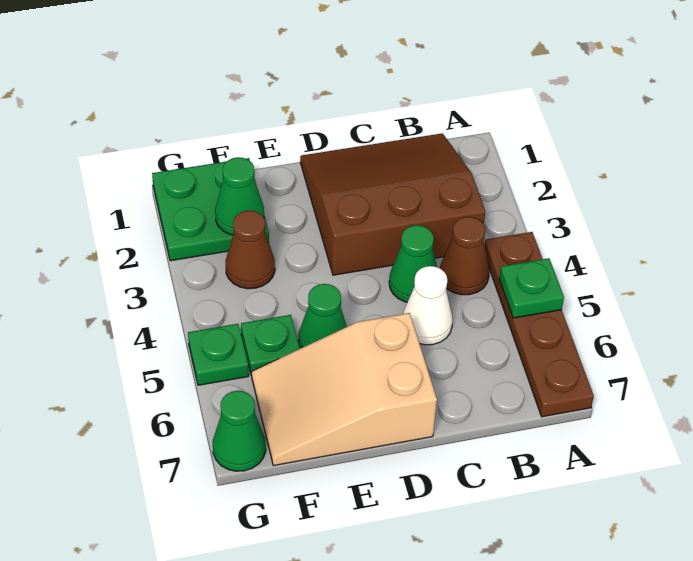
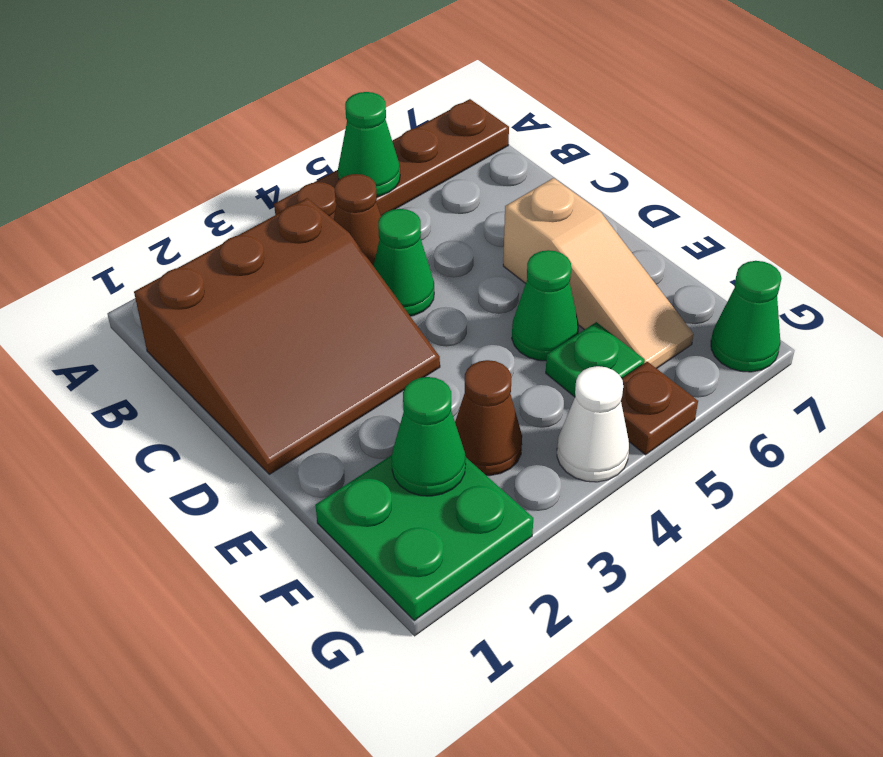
green plate A5 level 2 -> green cone A5 level 2
brown slope B1:D3 level 1 top 3 -> brown slope B1:D3 level 1 top B
white cone C5 level 1 -> white cone G4 level 1
tan slope D6:F7 level 1 top D -> tan slope D6:F6 level 1 top D
green plate G5 level 1 -> brown plate G5 level 1

